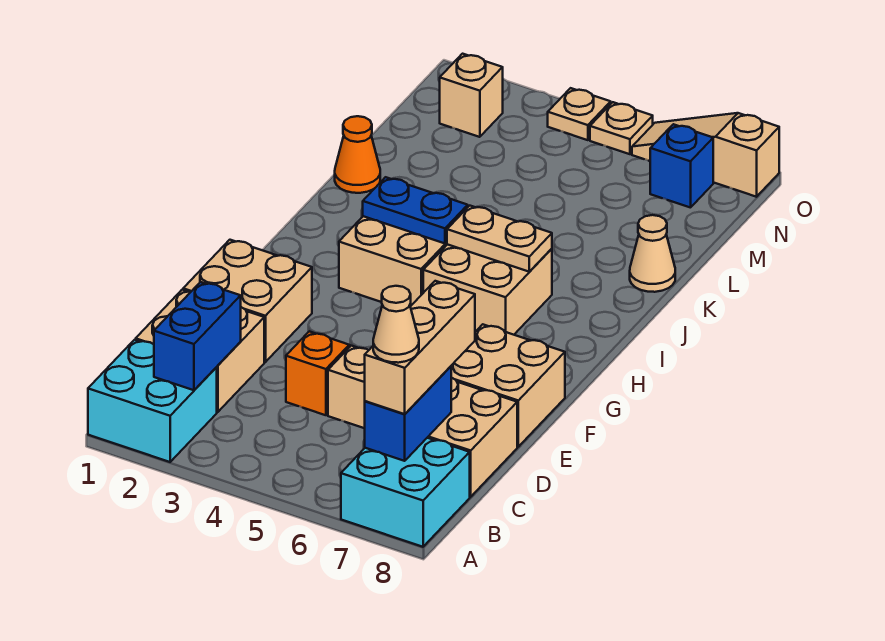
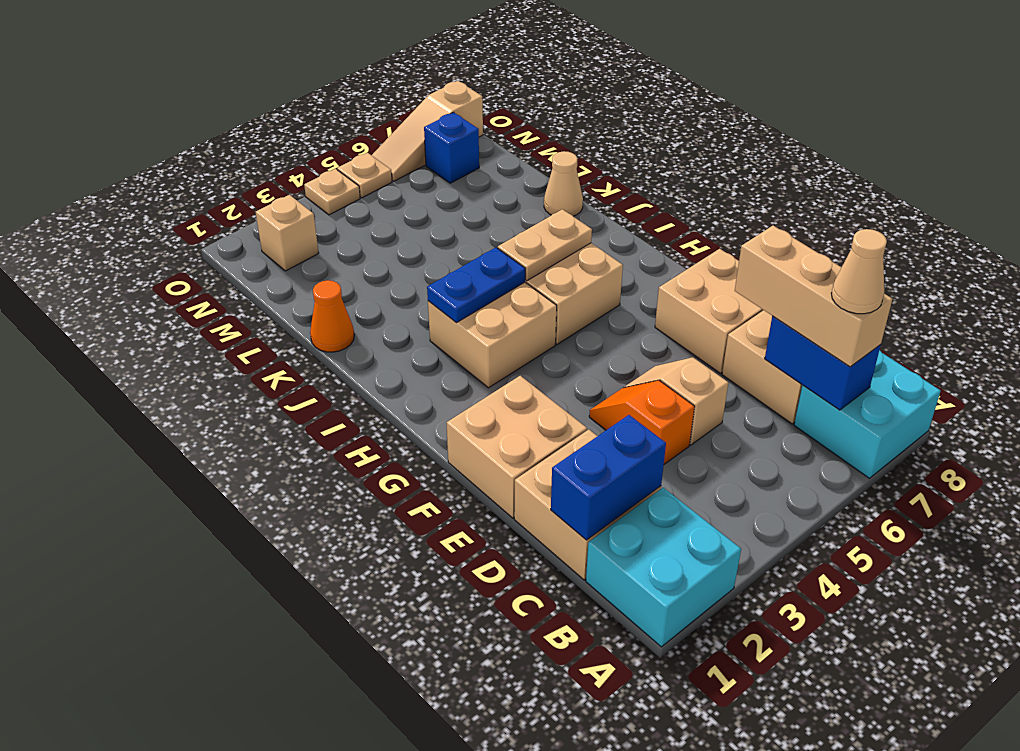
blue brick B2:C2 level 2 -> blue brick C1:C2 level 2

